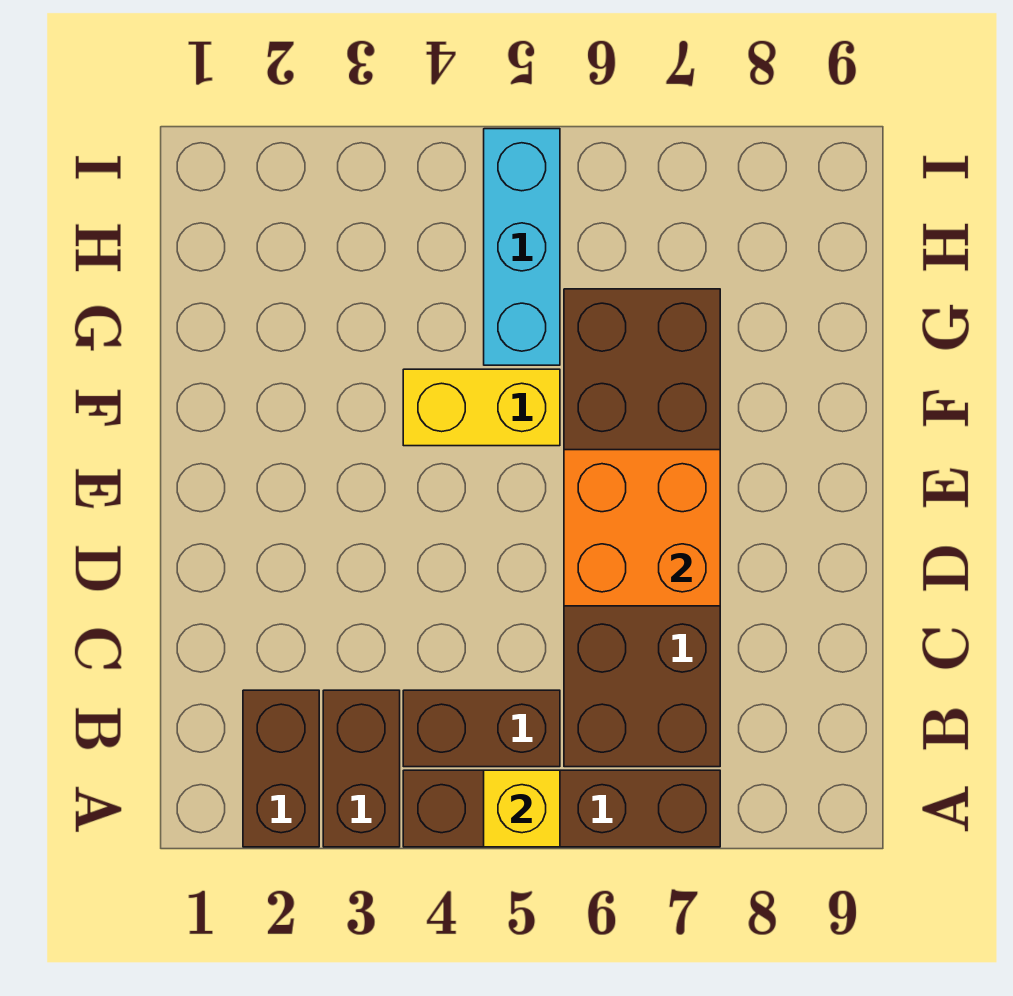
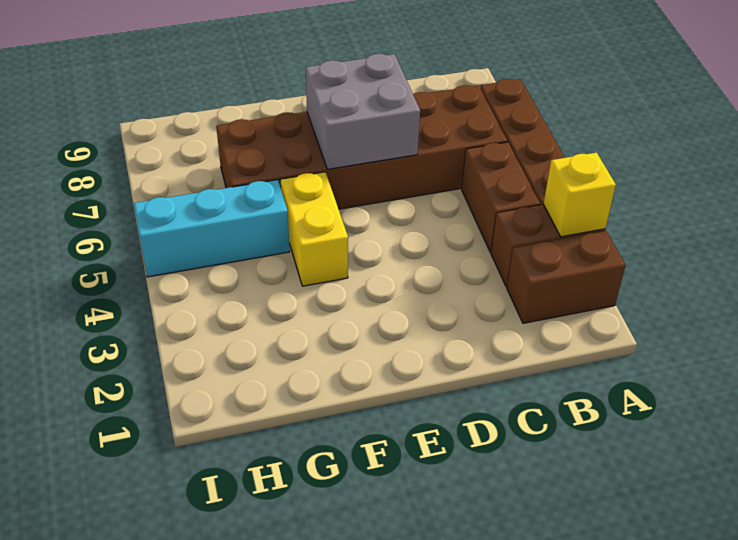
yellow brick A5 level 2 -> yellow brick A3 level 2
orange brick D6:E7 level 2 -> grey brick D6:E7 level 2

